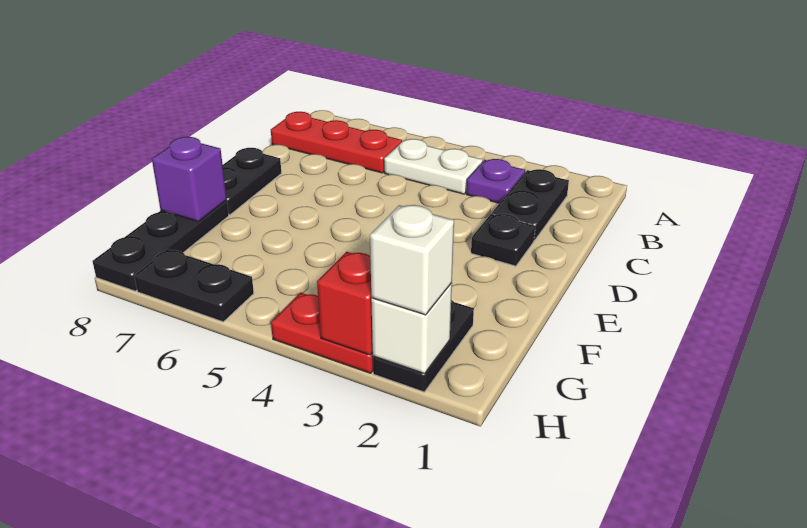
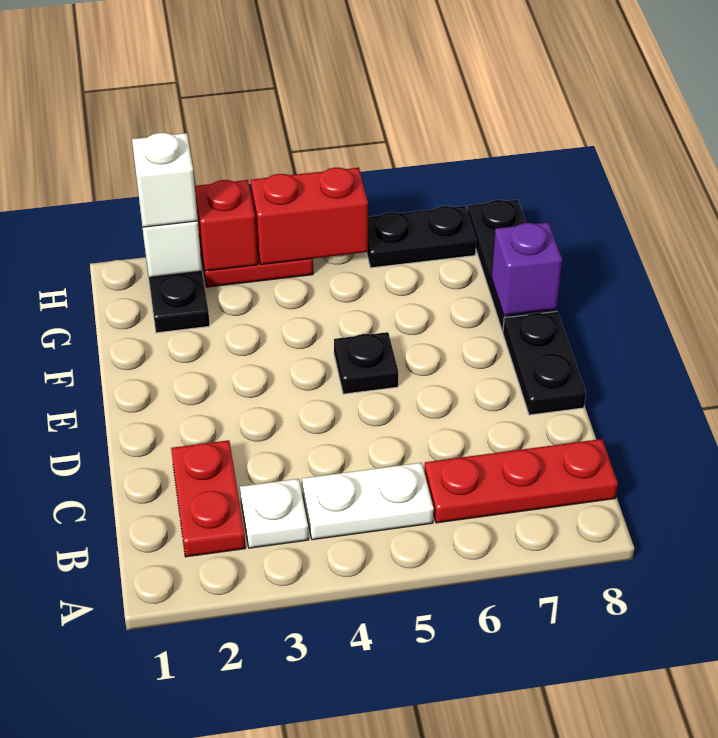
black plate B2:C2 level 1 -> red plate B2:C2 level 1
purple plate B3 level 1 -> white plate B3 level 1
black plate D2 level 1 -> black plate E5 level 1
none -> red brick H4:H5 level 2

